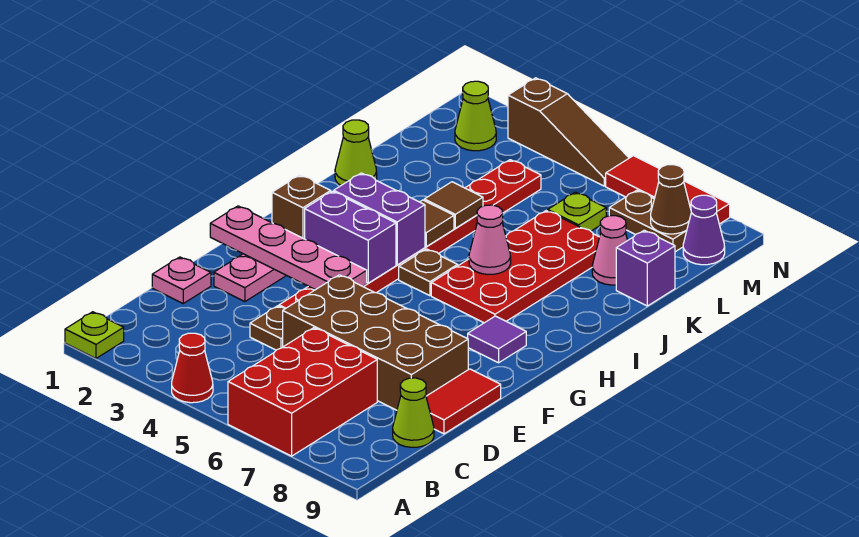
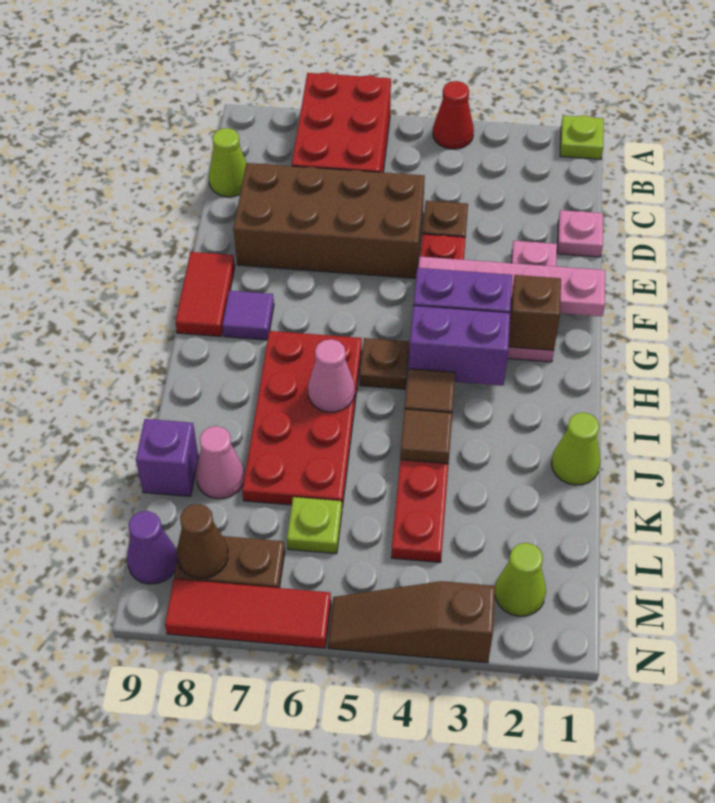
red tile D9:E9 level 1 -> red tile F9:G9 level 1

